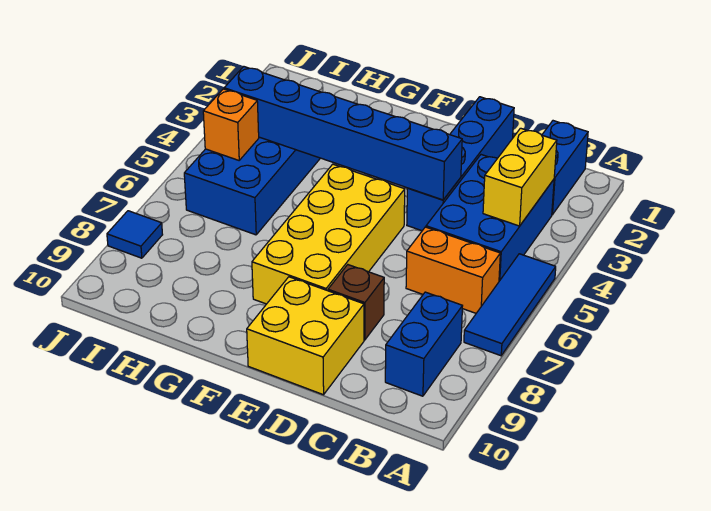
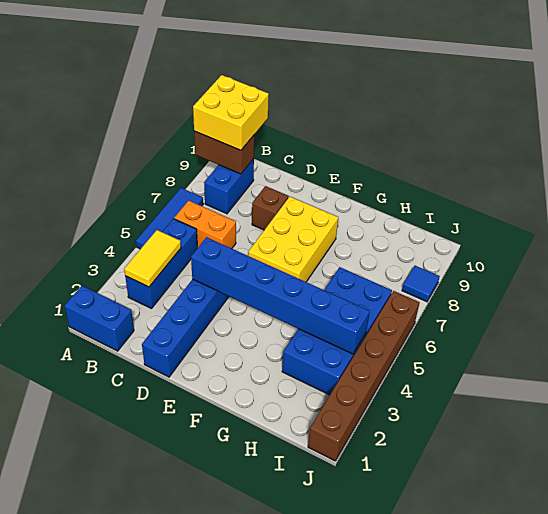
none -> brown brick A9:B9 level 2
blue brick B1:B2 level 1 -> blue brick A1:B1 level 1
blue brick B3:C5 level 1 -> blue brick B3:B5 level 1
yellow brick B3:B4 level 2 -> yellow tile B3:B4 level 2
yellow brick D9:E10 level 1 -> yellow brick A9:B10 level 3
yellow brick E5:F8 level 1 -> yellow brick E6:F8 level 1
orange brick I5 level 2 -> none
none -> brown brick J1:J6 level 1

